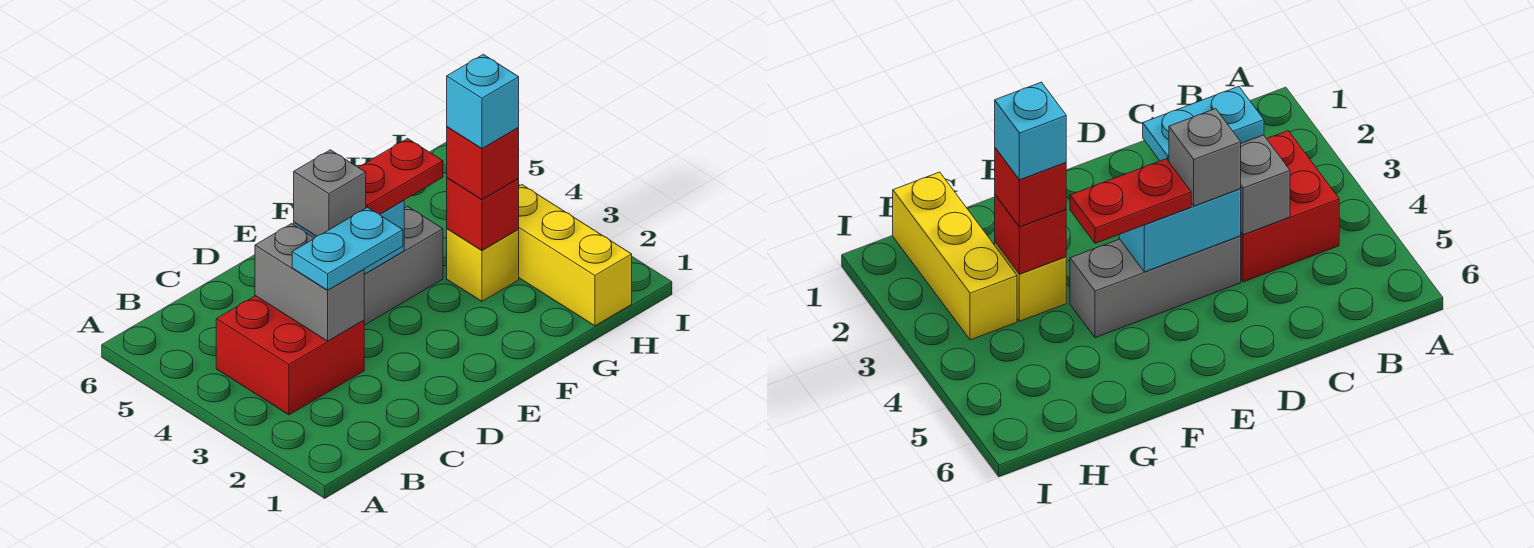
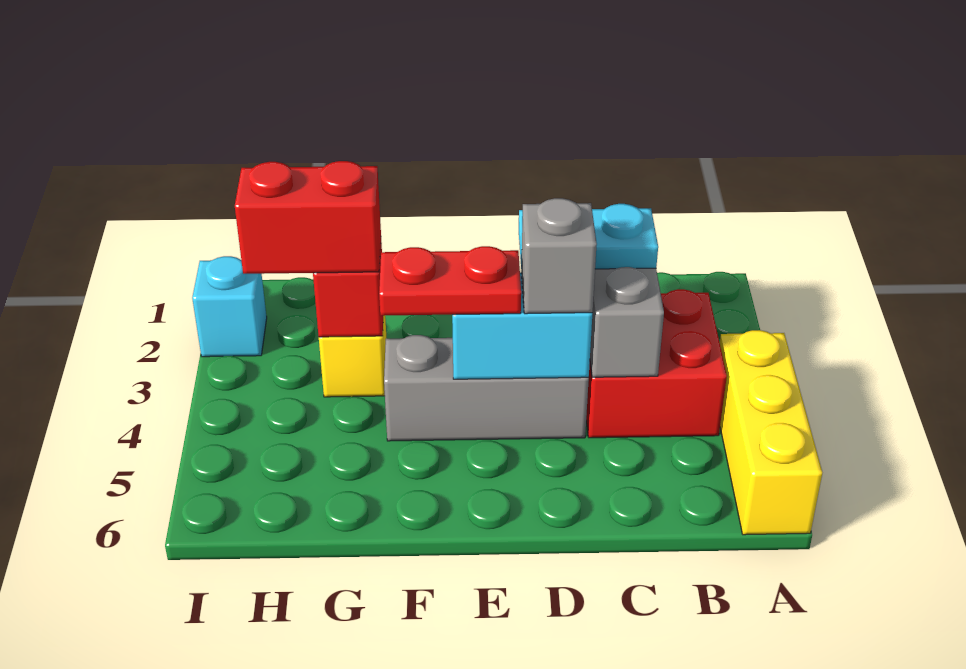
red brick G3 level 3 -> red brick G3:H3 level 3
cyan brick G3 level 4 -> cyan brick I2 level 1
yellow brick H1:H3 level 1 -> yellow brick A4:A6 level 1

